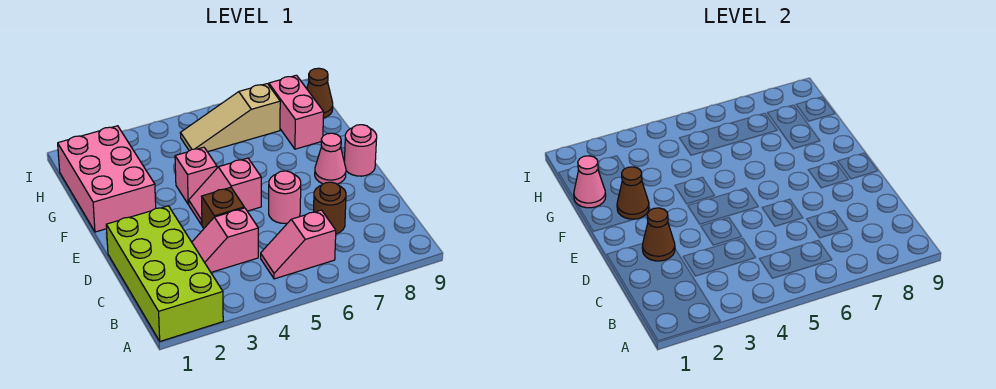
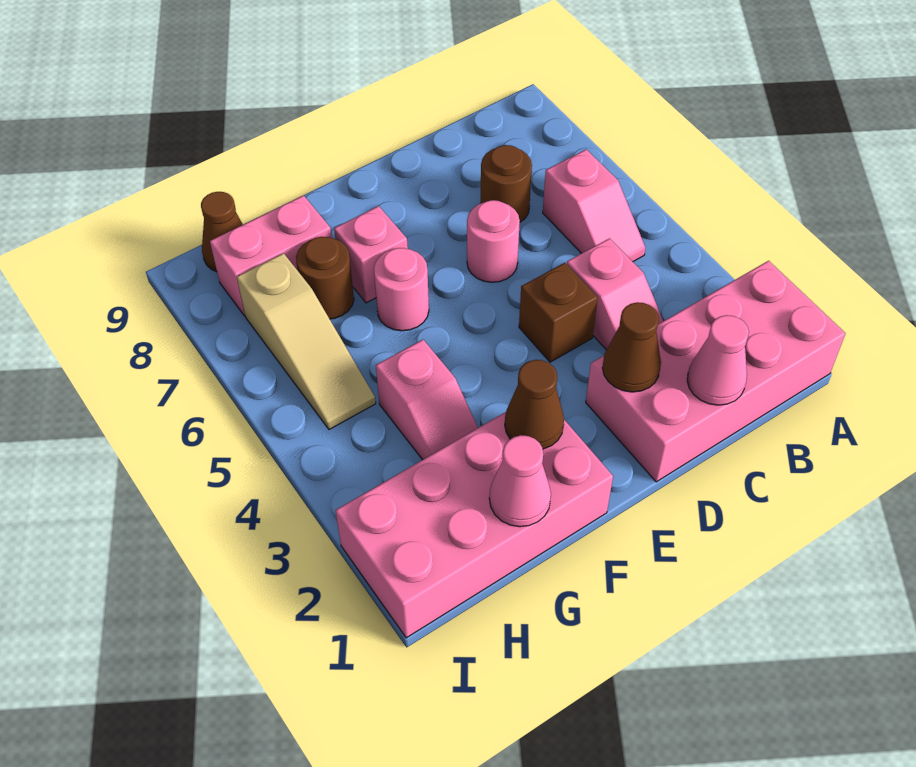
lime brick A1:D2 level 1 -> pink brick A1:D2 level 1
pink slope E4:E5 level 1 top 5 -> pink slope G3:G4 level 1 top 4
pink cone E8 level 1 -> pink cone C1 level 2
pink round brick E9 level 1 -> pink round brick F6 level 1
pink brick F1:H2 level 1 -> pink brick F1:I2 level 1
pink brick F4 level 1 -> pink brick F7 level 1
none -> brown round brick G7 level 1

